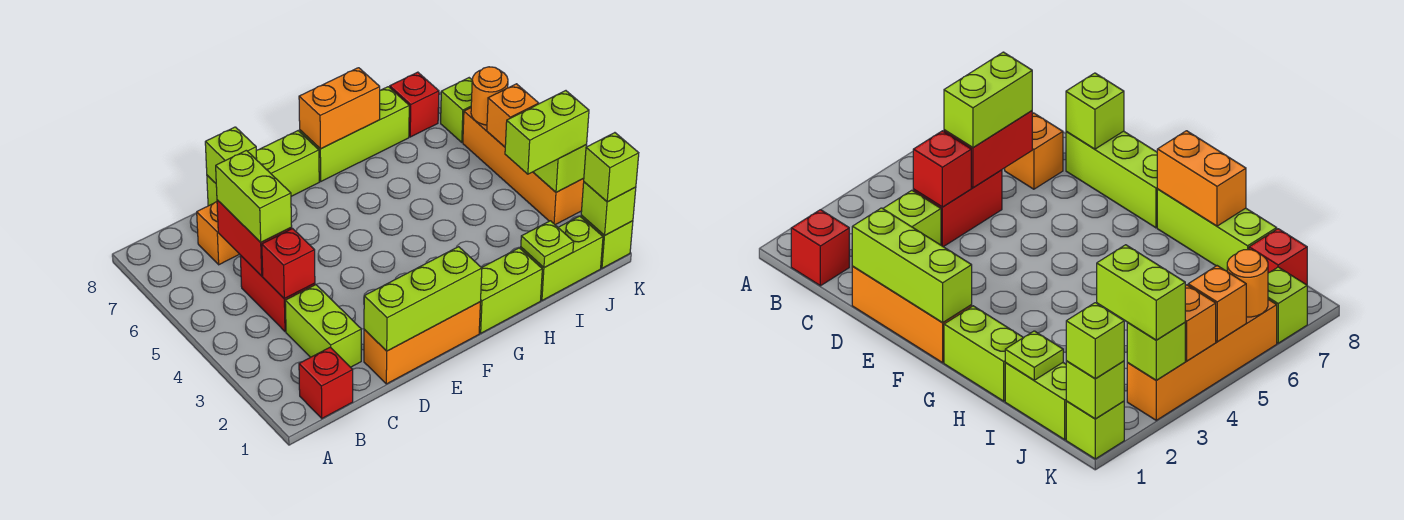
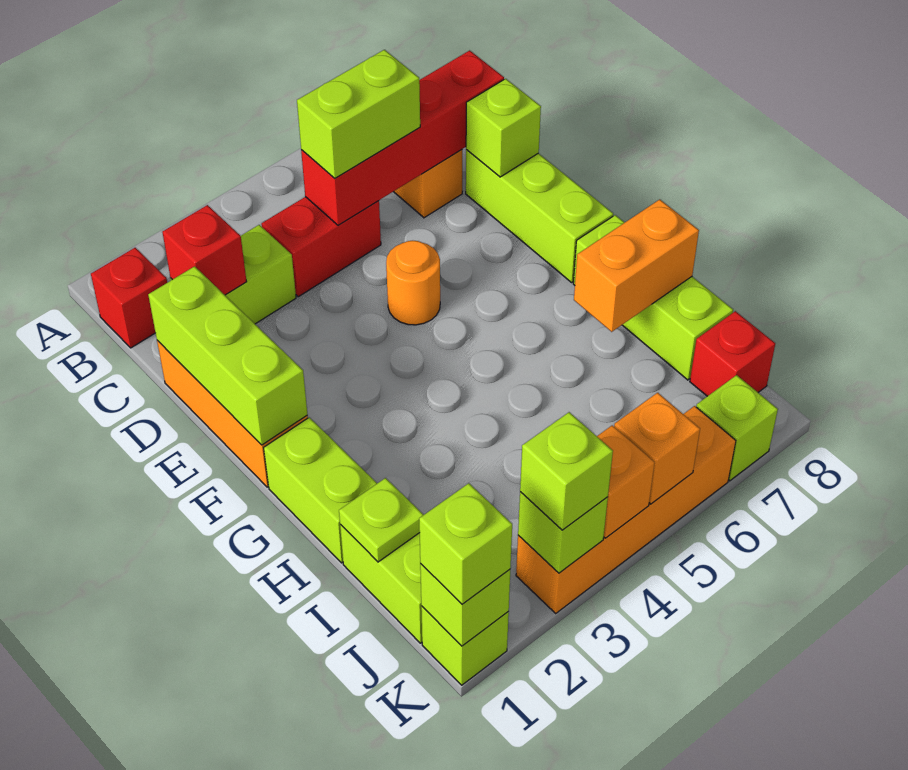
red brick C4 level 2 -> red brick C2 level 2
red brick C5:C6 level 2 -> red brick C5:C8 level 2
orange brick G8:H8 level 2 -> orange brick H7:H8 level 2
lime brick J3:K3 level 3 -> lime brick K3 level 3
orange round brick K6 level 2 -> orange round brick E5 level 1

